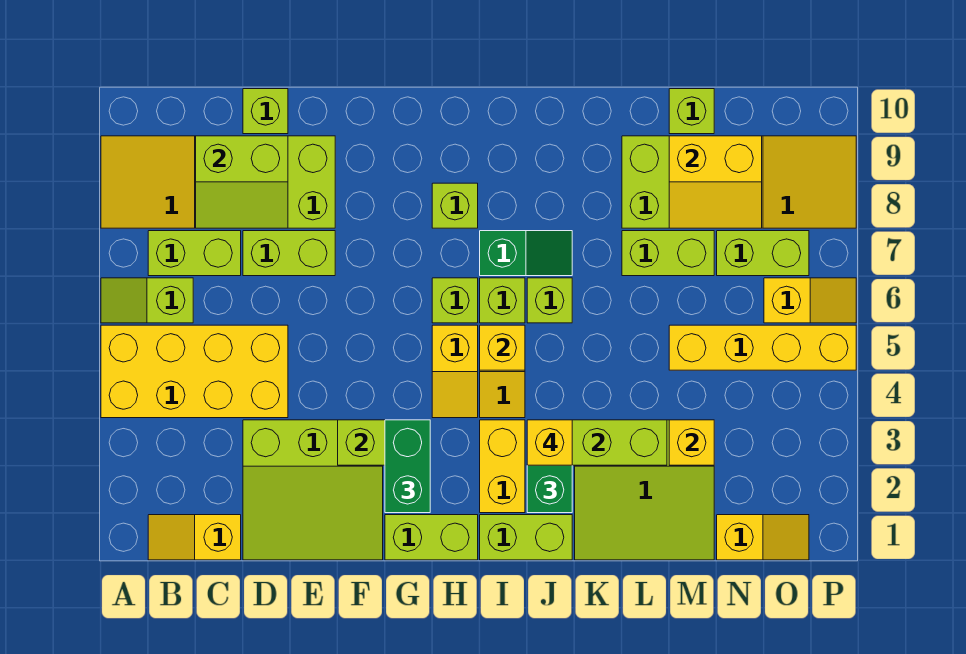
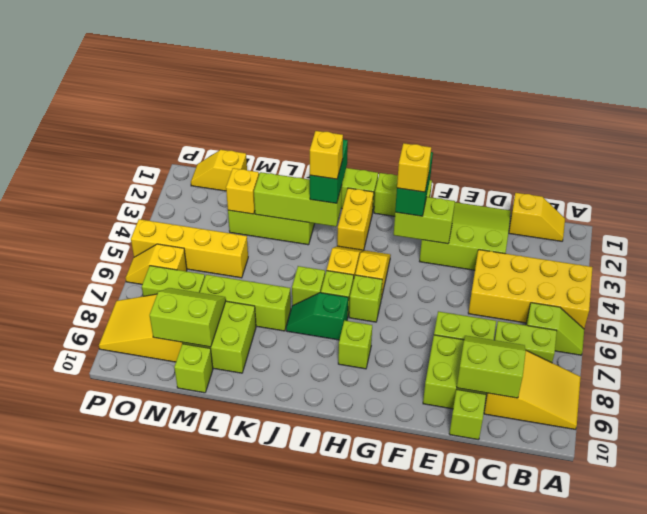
yellow brick I5 level 2 -> yellow brick G3 level 4
lime brick L7:M7 level 1 -> lime brick K7:M7 level 1
yellow slope M8:N9 level 2 top 9 -> lime slope M8:N9 level 2 top 9

